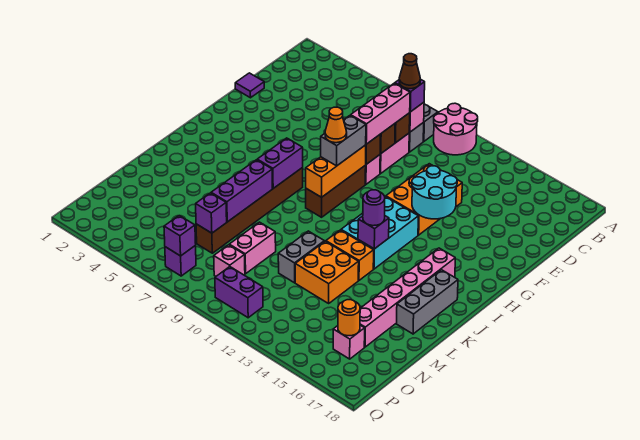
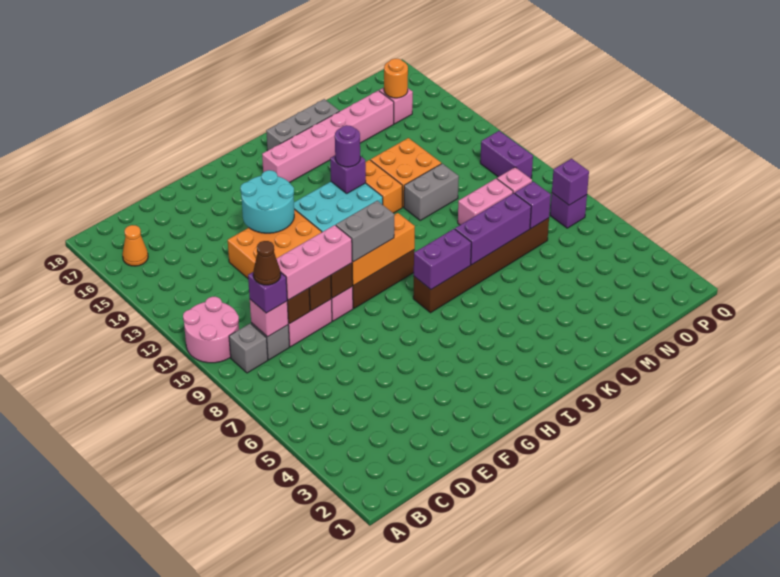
purple tile E1 level 1 -> none
orange cone H9 level 4 -> orange cone B16 level 1

